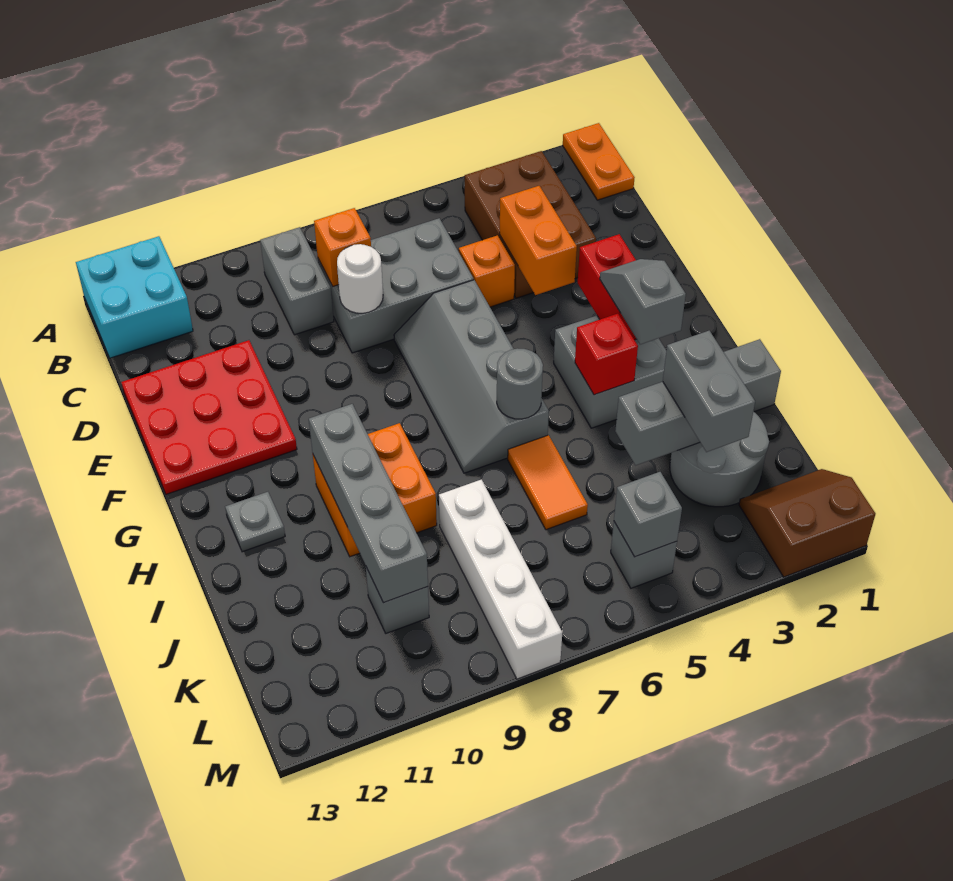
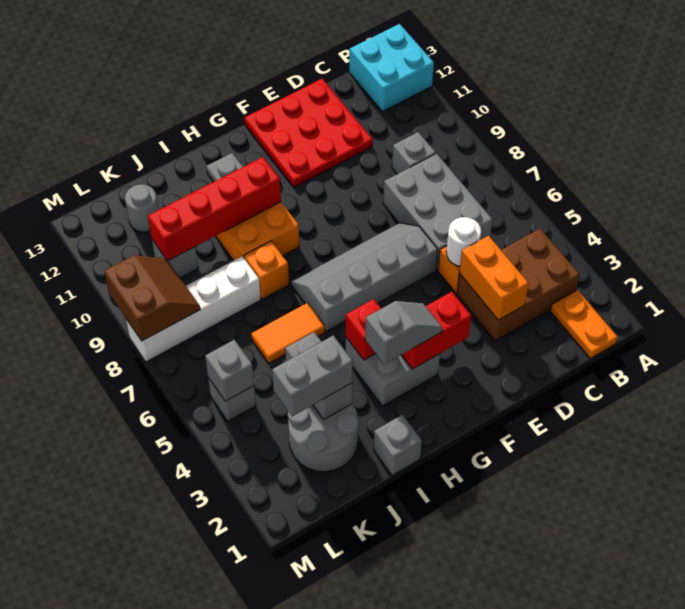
orange plate A1:B1 level 1 -> orange plate B1:B2 level 1
grey brick B9:C9 level 1 -> grey brick C9 level 1
orange brick C8 level 2 -> orange brick I8 level 1
orange brick D4:E4 level 2 -> orange brick D3:D4 level 2
white round brick D8 level 2 -> white round brick D5 level 2
grey round brick H6 level 2 -> grey round brick K12 level 1
grey brick H10:K10 level 2 -> red brick H10:K10 level 2
brown slope L1:M2 level 1 top M -> brown slope L8:M9 level 2 top M

